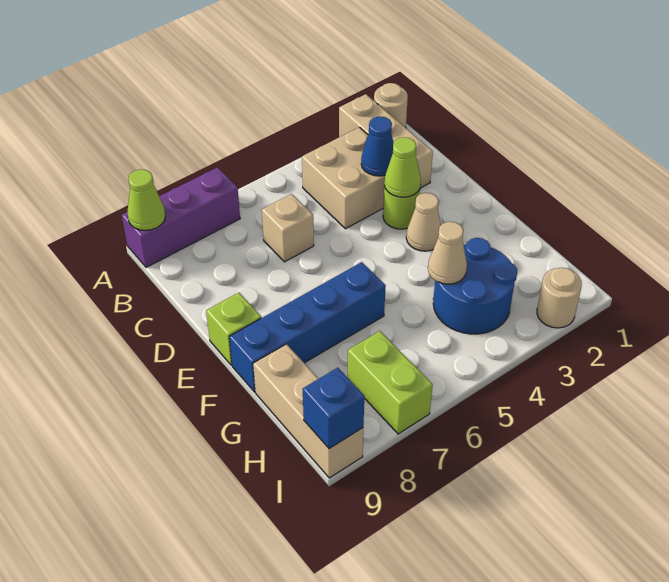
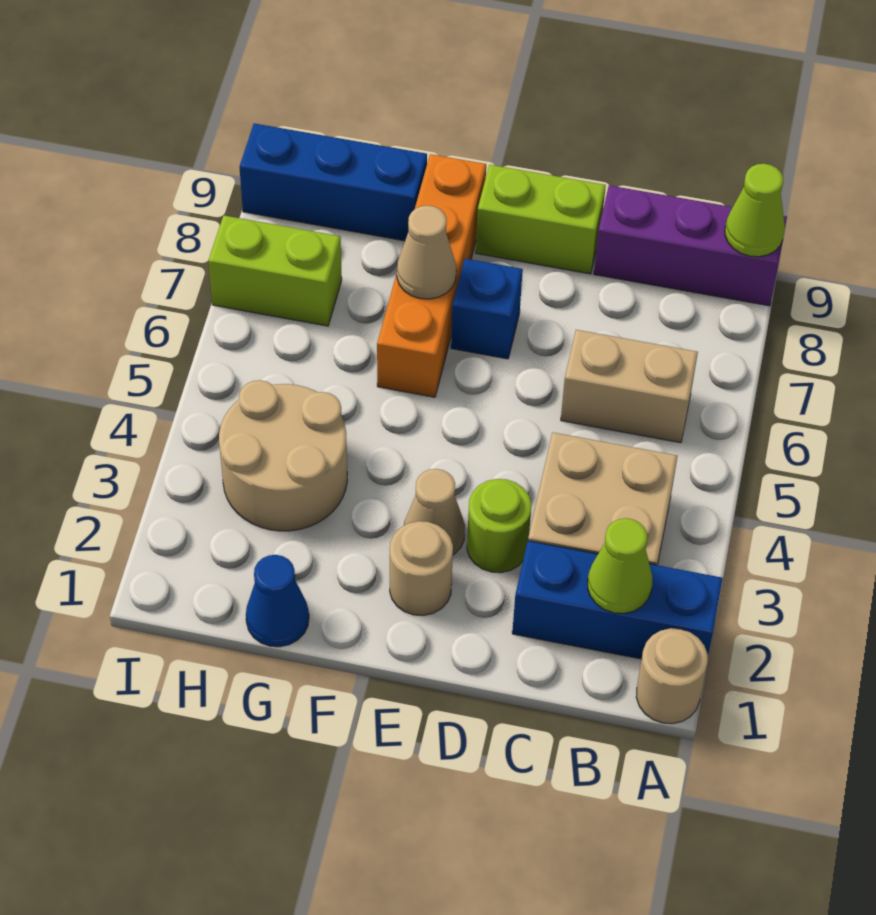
tan brick A2:C2 level 1 -> blue brick A2:C2 level 1
purple brick A7:A9 level 1 -> purple brick A9:C9 level 1
blue cone C3 level 2 -> blue cone G1 level 1
tan brick C6 level 1 -> tan brick B6:C6 level 1
lime cone D3 level 2 -> lime cone B2 level 2
lime brick E9 level 1 -> lime brick D9:E9 level 1
blue brick F6:F9 level 1 -> orange brick F6:F9 level 1
blue round brick G3:H4 level 1 -> tan round brick G3:H4 level 1
tan cone G4 level 2 -> tan cone F7 level 2
tan brick G9:I9 level 1 -> blue brick G9:I9 level 1
tan round brick I2 level 1 -> tan round brick E2 level 1
blue brick I9 level 2 -> blue brick E7 level 1

